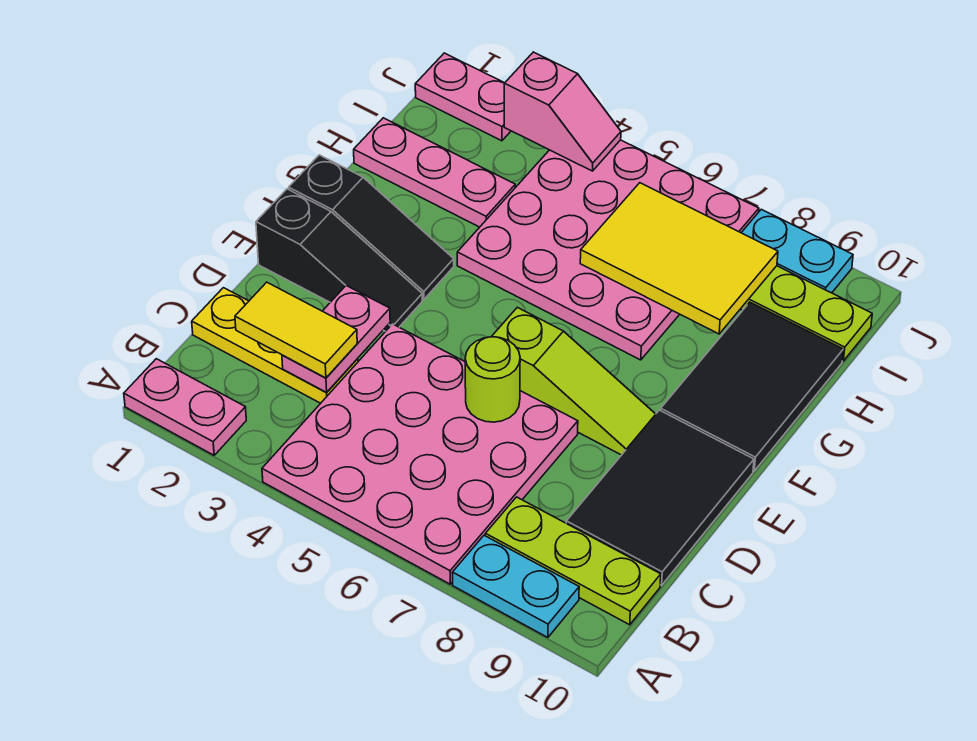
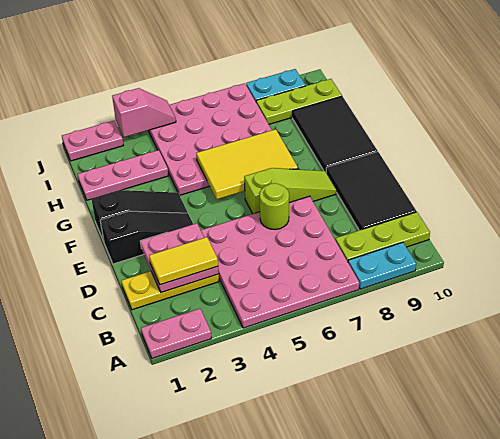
pink plate C3:D3 level 2 -> pink plate C2:D3 level 2
yellow tile H6:I8 level 2 -> yellow tile F5:G7 level 2

